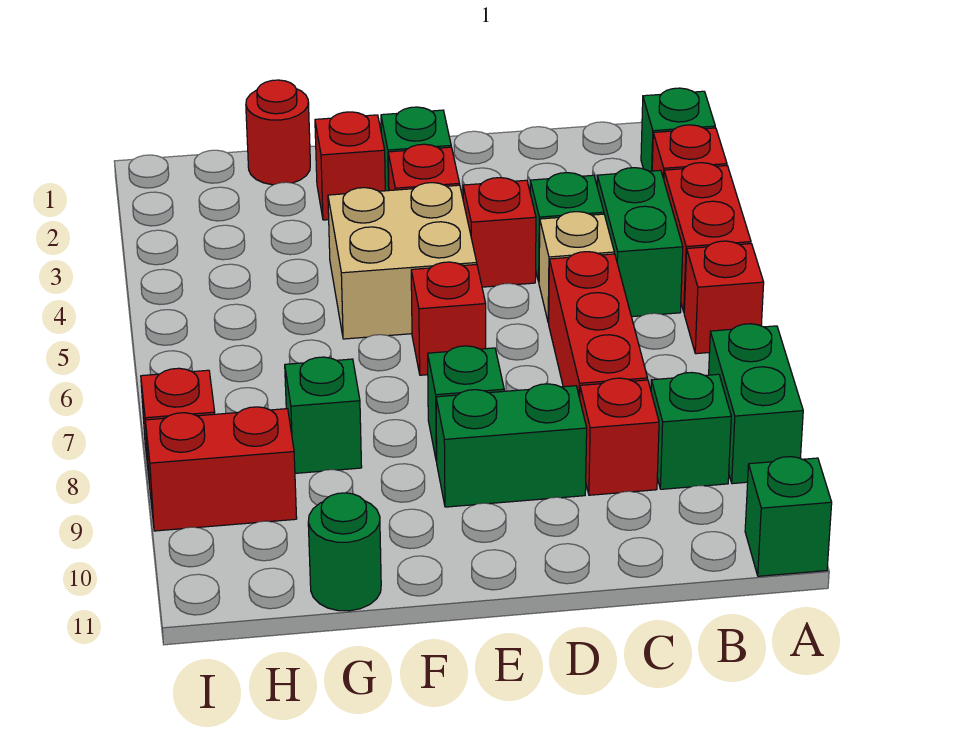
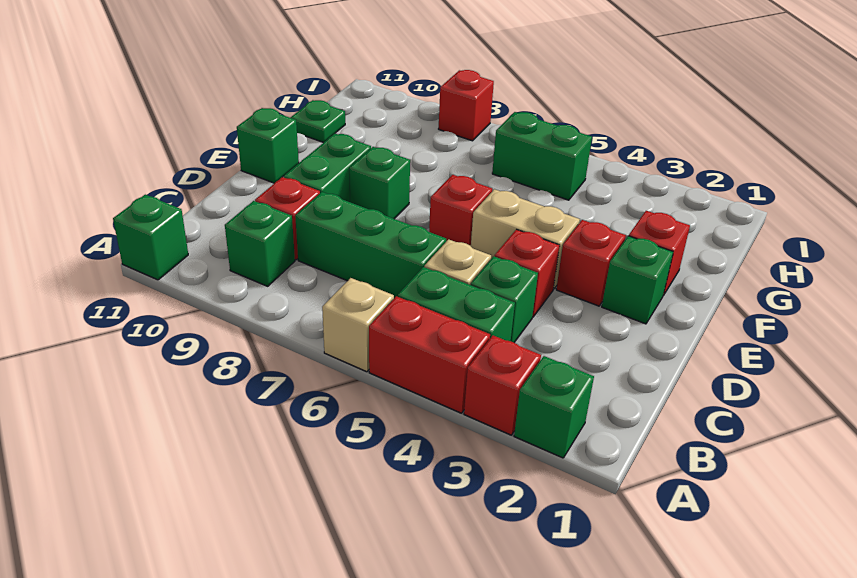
red brick A6 level 1 -> tan brick A6 level 1
green brick A8:A9 level 1 -> green brick H5:H6 level 1
red brick C6:C8 level 1 -> green brick C6:C8 level 1
tan brick E4:F5 level 1 -> tan brick E4:E5 level 1
red round brick G1 level 1 -> none
green brick G8 level 1 -> green brick E11 level 1
green round brick G11 level 1 -> green plate G11 level 1
red brick H9:I9 level 1 -> none

